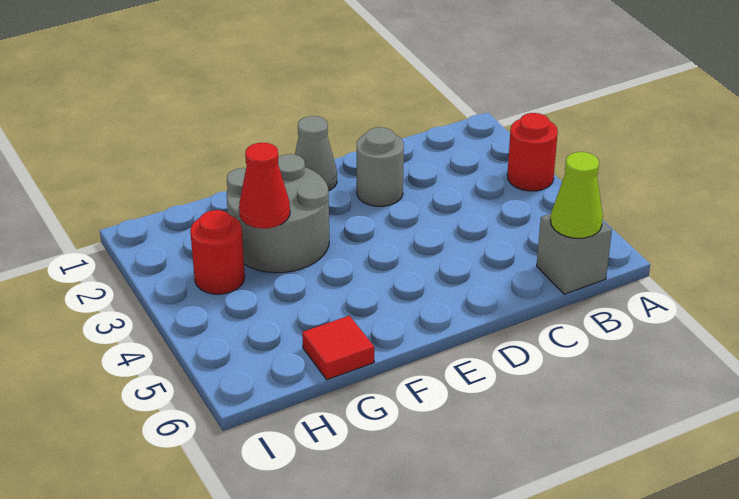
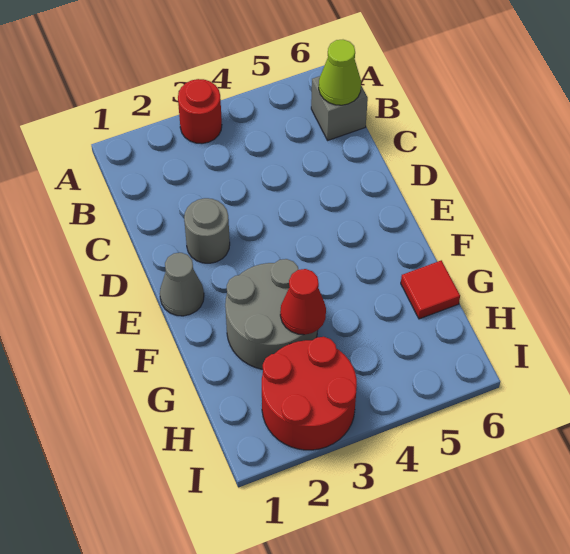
red round brick H3 level 1 -> red round brick H2:I3 level 1

